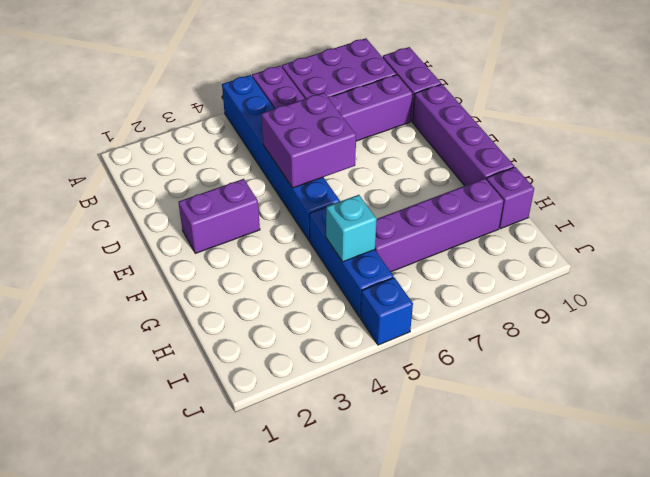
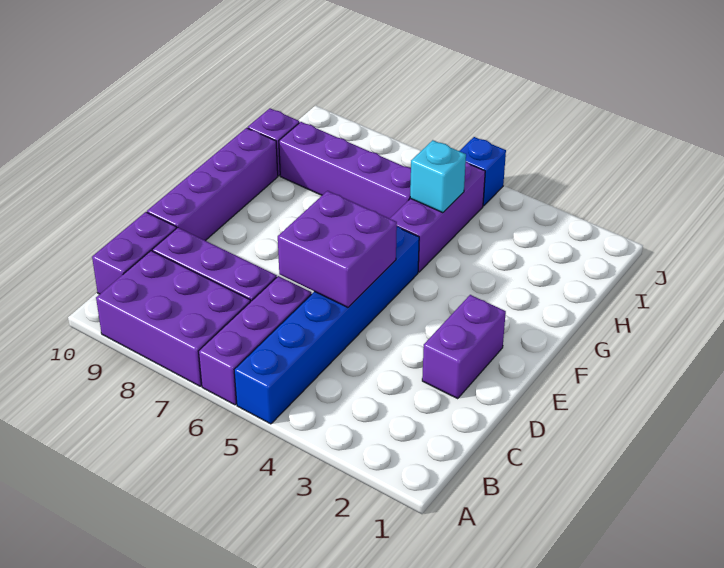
purple brick E2:E3 level 1 -> purple brick D2:E2 level 1
blue brick G5:I5 level 1 -> purple brick G5:I5 level 1

